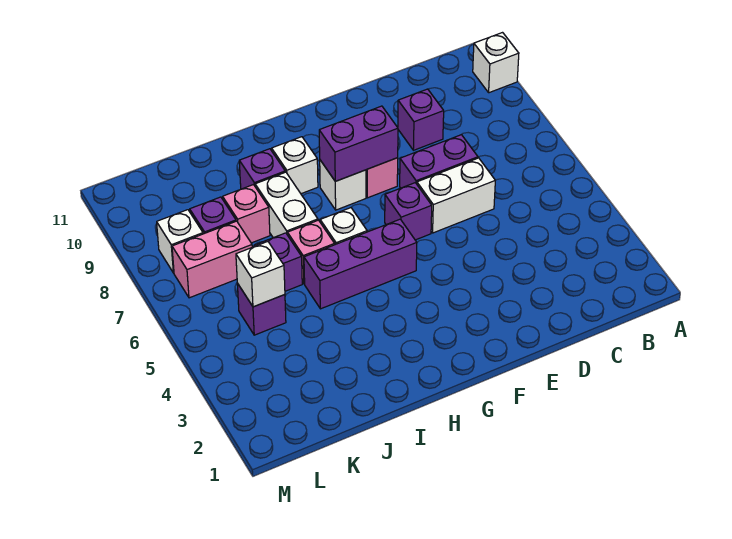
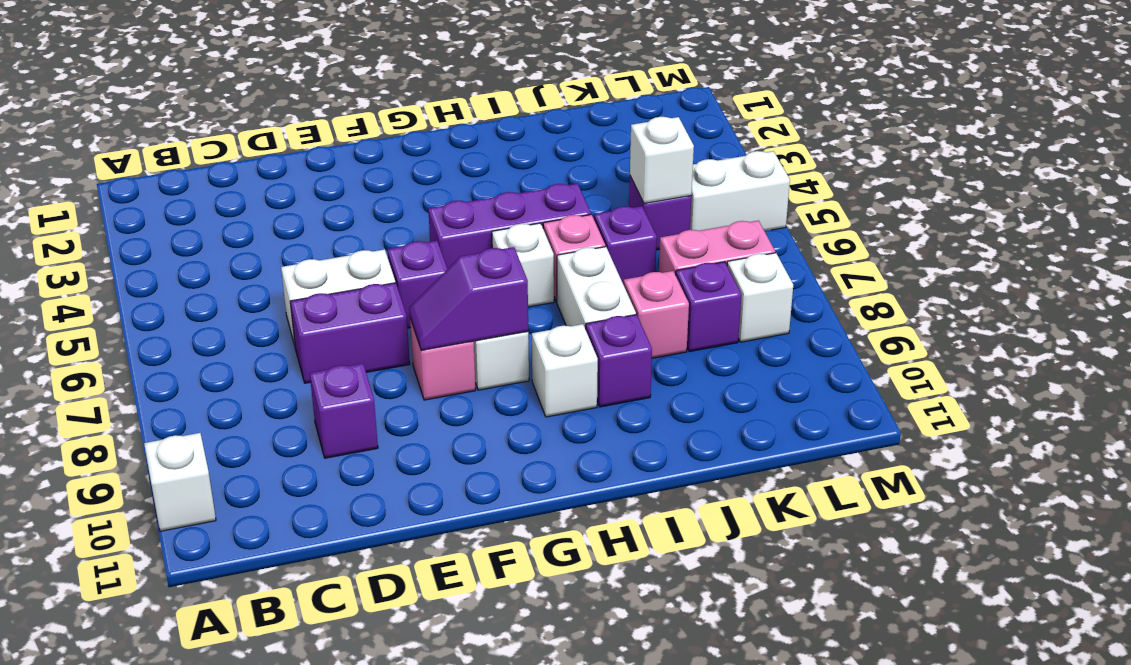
purple brick F8:G8 level 2 -> purple slope F8:G8 level 2 top G
none -> white brick L5:M5 level 1

